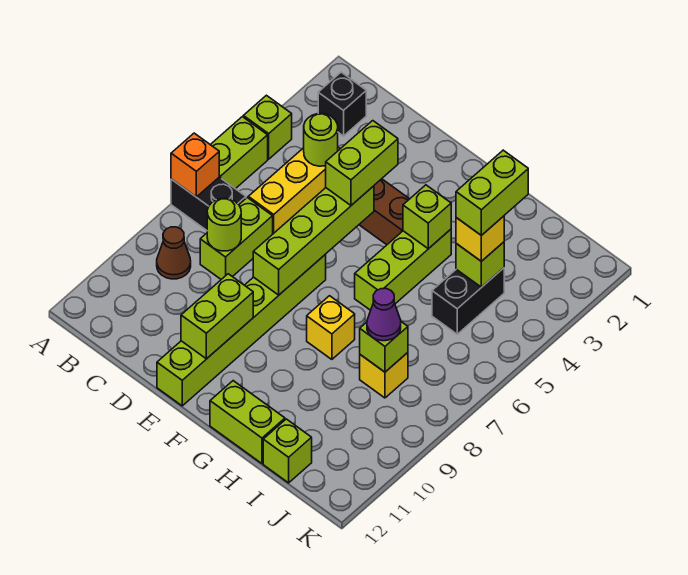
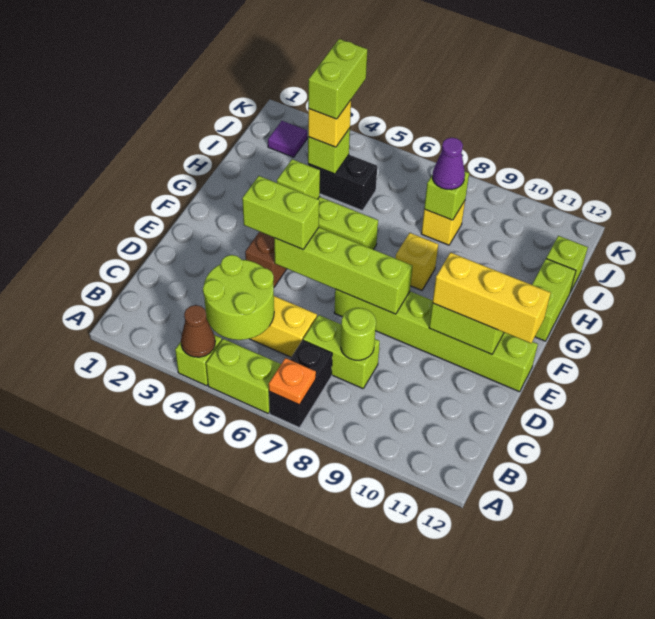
orange brick A7 level 2 -> orange plate A7 level 2
black brick B2 level 1 -> none
brown cone B9 level 1 -> brown cone A4 level 2
lime round brick C4 level 2 -> lime round brick B4:C5 level 2
none -> yellow brick E10:E12 level 3
lime brick I3:I4 level 4 -> lime brick I4:J4 level 4
none -> purple tile J2 level 1

